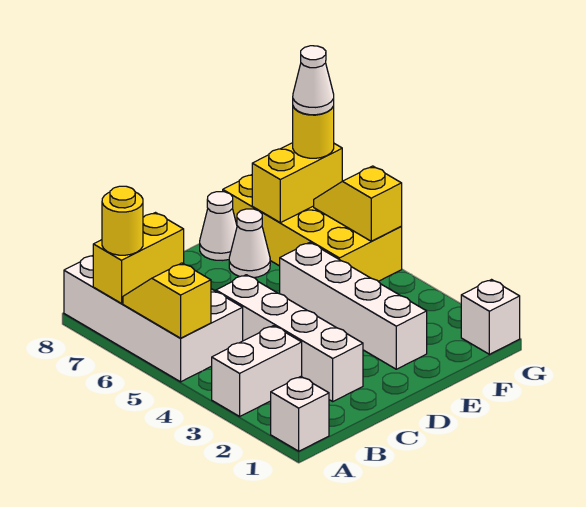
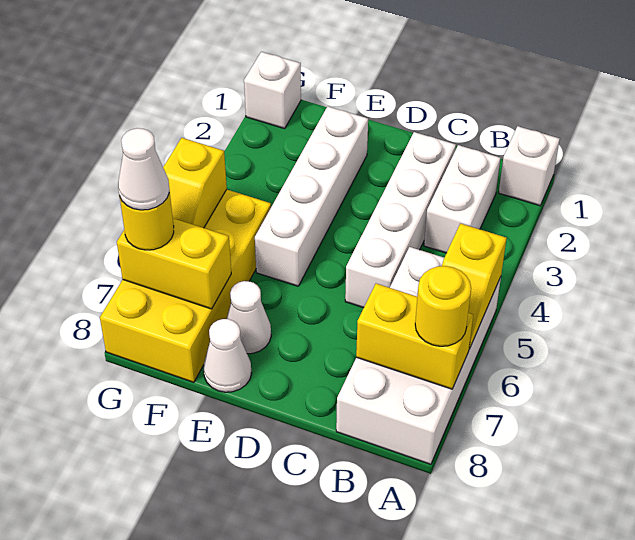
white brick A3:B3 level 1 -> white brick B2:B3 level 1

